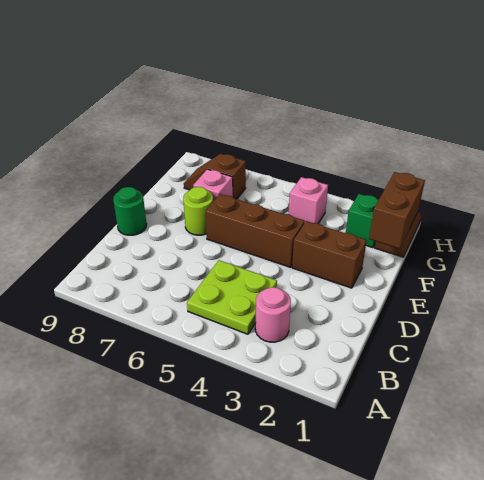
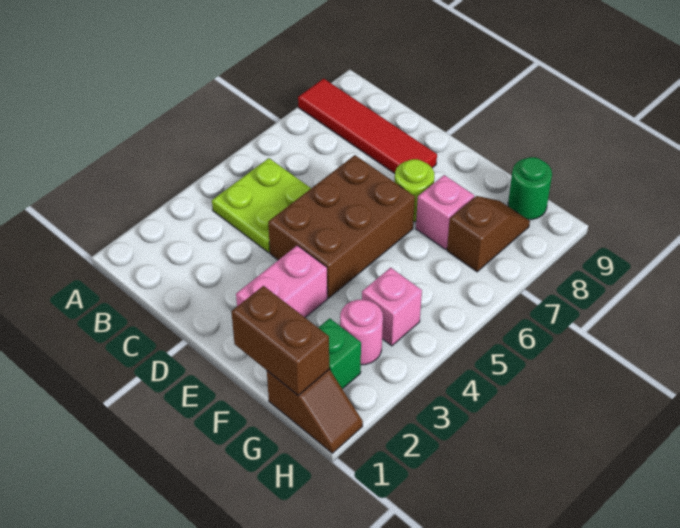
none -> red tile A8:D8 level 1
pink round brick B3 level 1 -> pink round brick G3 level 1
green round brick D9 level 1 -> green round brick G9 level 1
brown brick E2:E3 level 1 -> pink brick E2:E3 level 1
brown brick E4:E6 level 1 -> brown brick D4:E6 level 1

